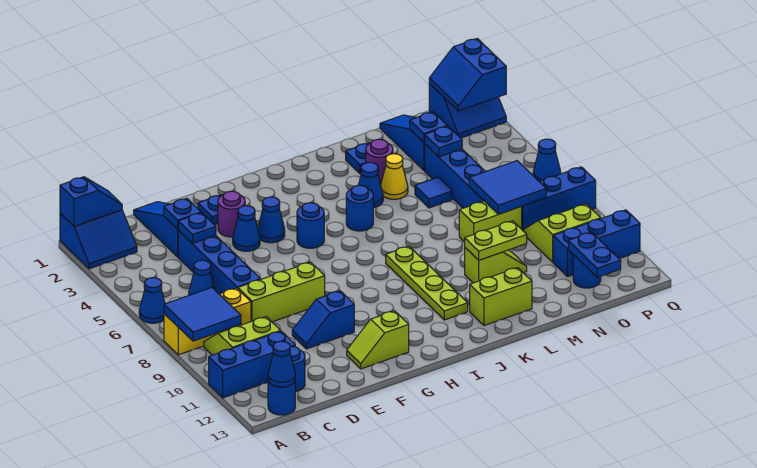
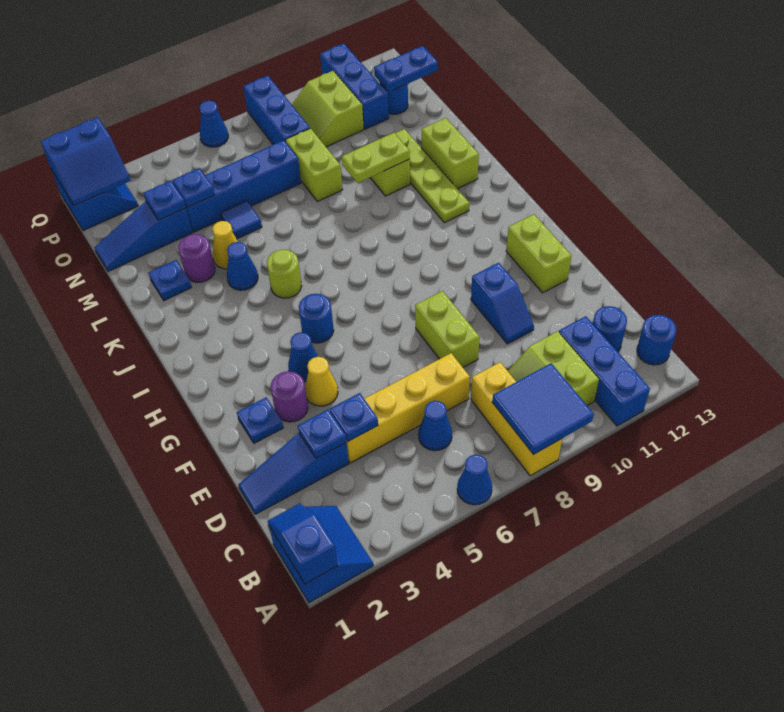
blue cone B13 level 2 -> none
blue brick D4:D7 level 1 -> yellow brick D4:D7 level 1
lime brick D8:F8 level 1 -> lime brick E8:F8 level 1
blue cone F4 level 1 -> yellow cone F4 level 1
lime slope F12:G12 level 1 top G -> lime brick F12:G12 level 1
blue round brick J5 level 1 -> lime round brick J5 level 1
lime plate J8:J11 level 1 -> lime plate J11:M11 level 1
lime plate L10:M10 level 2 -> lime plate L9:L10 level 2
blue tile N7:O8 level 2 -> none

